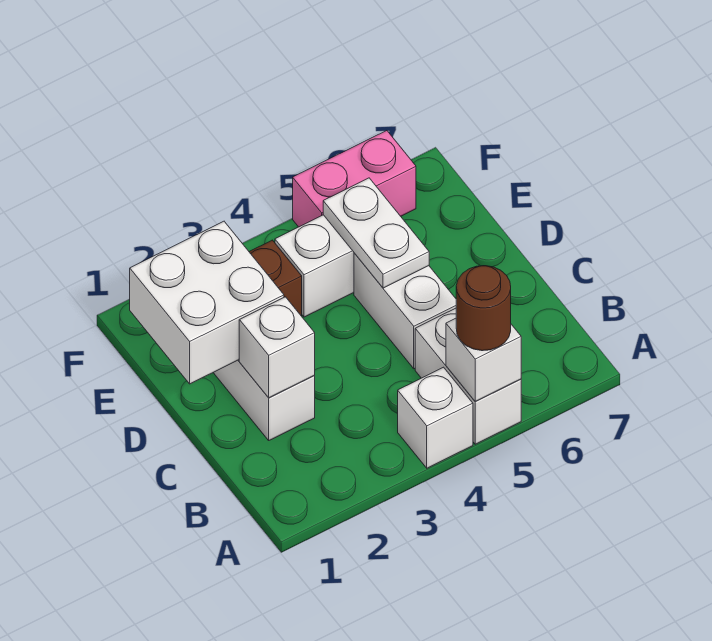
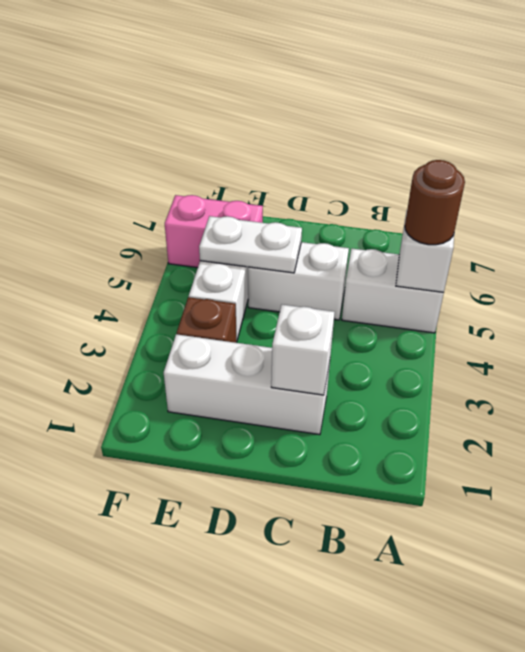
white brick A4 level 1 -> none
white brick D1:E2 level 2 -> none
pink brick F5:F6 level 1 -> pink brick E6:F6 level 1

